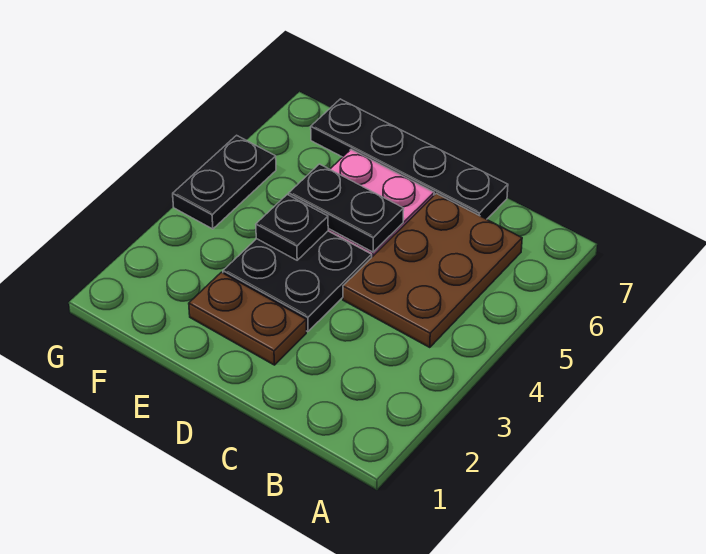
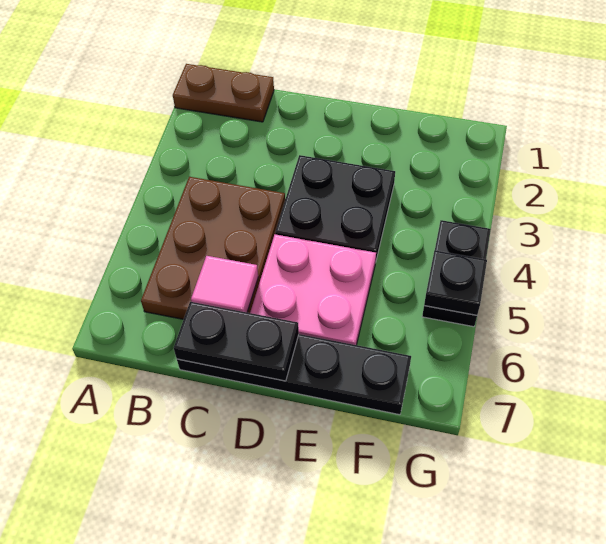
none -> pink tile C6 level 2
brown plate D2:E2 level 1 -> brown plate A1:B1 level 1
black plate D5:E5 level 2 -> black plate C7:D7 level 2
black plate E4 level 2 -> black plate G5 level 2

